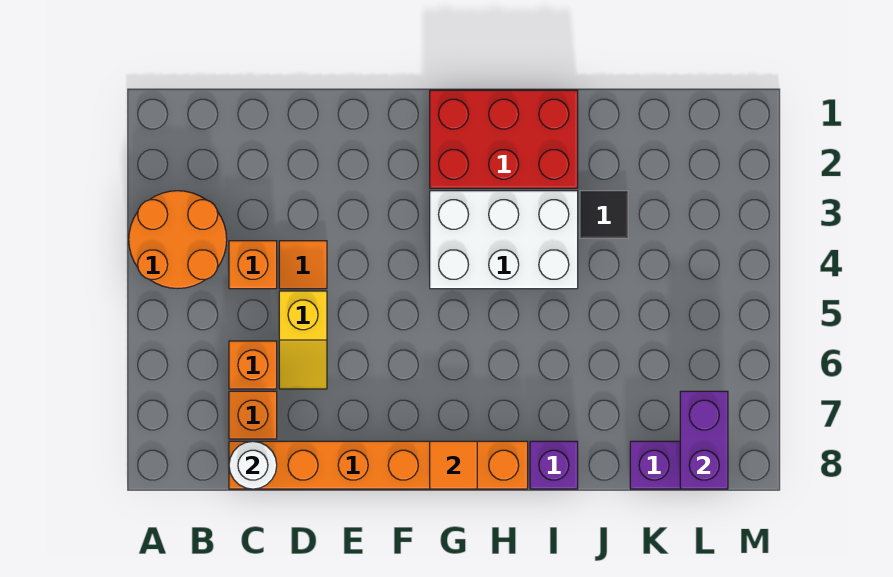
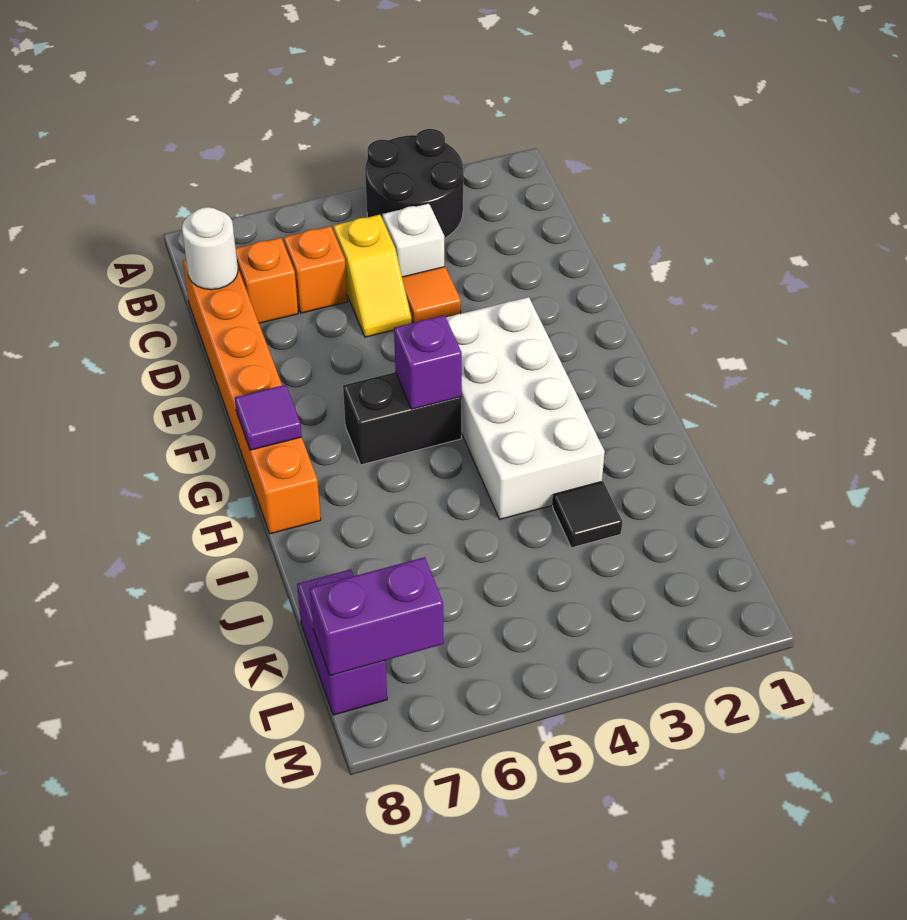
orange round brick A3:B4 level 1 -> black round brick A3:B4 level 1
orange brick C4 level 1 -> white brick C4 level 1
yellow slope D5:D6 level 1 top 5 -> yellow slope C5:D5 level 1 top C
red brick G1:I2 level 1 -> none
white brick G3:I4 level 1 -> white brick F3:I4 level 1
none -> black brick G5:G6 level 1
orange tile G8 level 2 -> purple tile G8 level 2
purple brick I8 level 1 -> purple brick G5 level 2

